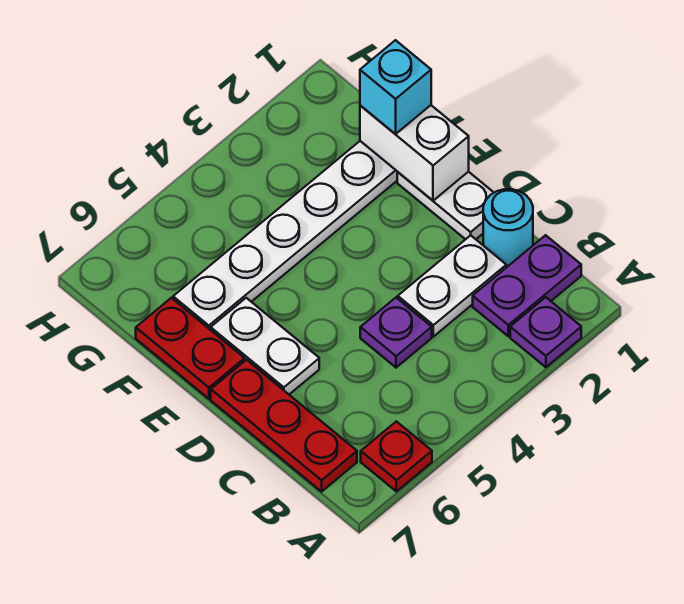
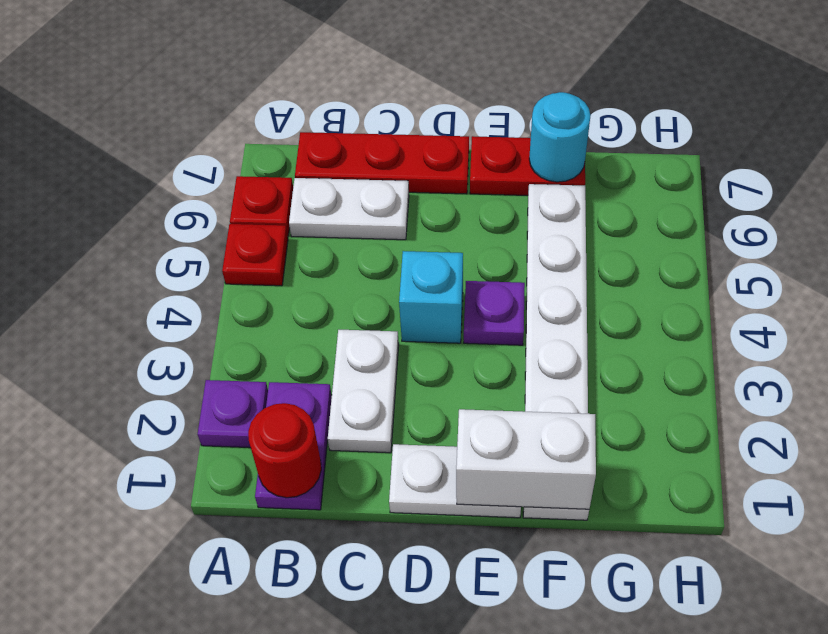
none -> red plate A5 level 1
none -> red round brick B1 level 2
cyan round brick C1 level 1 -> cyan round brick F7 level 2
purple plate C4 level 1 -> purple plate E4 level 1
white plate D6:E6 level 1 -> white plate B6:C6 level 1
cyan brick F1 level 3 -> cyan brick D4 level 1

